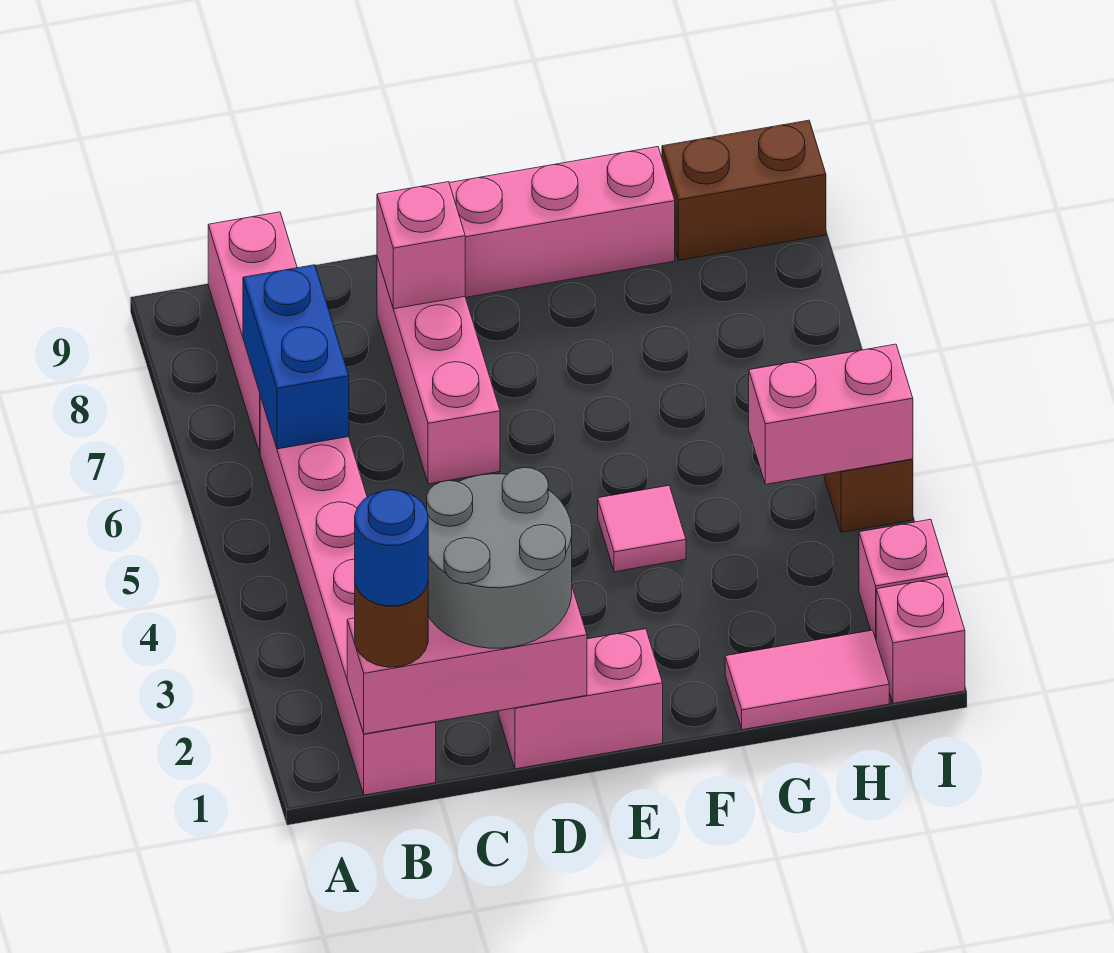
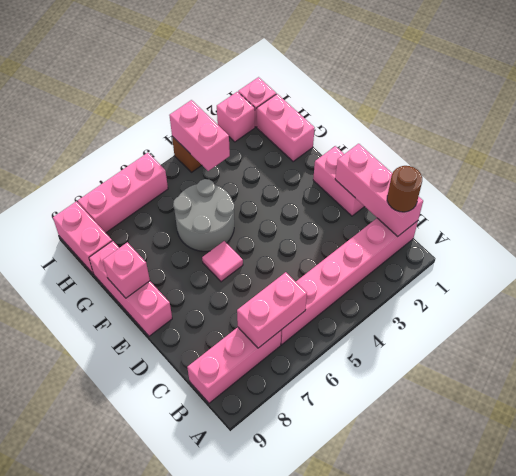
blue round brick B1 level 4 -> none
blue brick B6:B7 level 2 -> pink brick B6:B7 level 2
grey round brick C1:D2 level 3 -> grey round brick F5:G6 level 1
pink brick D6:D8 level 1 -> pink brick I6:I8 level 1
pink brick D8 level 2 -> pink brick F9 level 2
pink tile F4 level 1 -> pink tile E6 level 1
pink tile G1:H1 level 1 -> pink brick G1:H1 level 1
brown brick H9:I9 level 1 -> pink brick H9:I9 level 1

